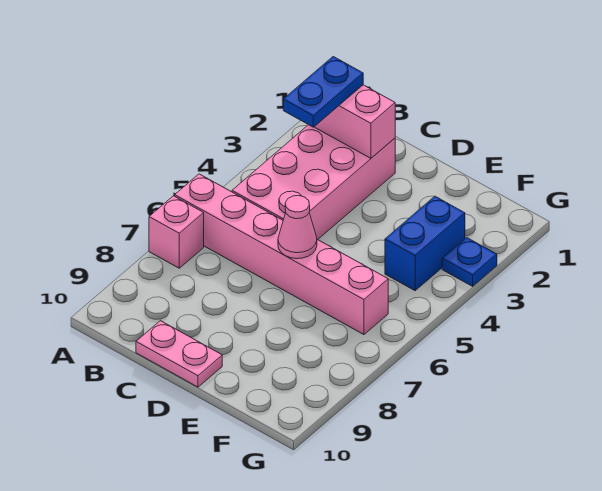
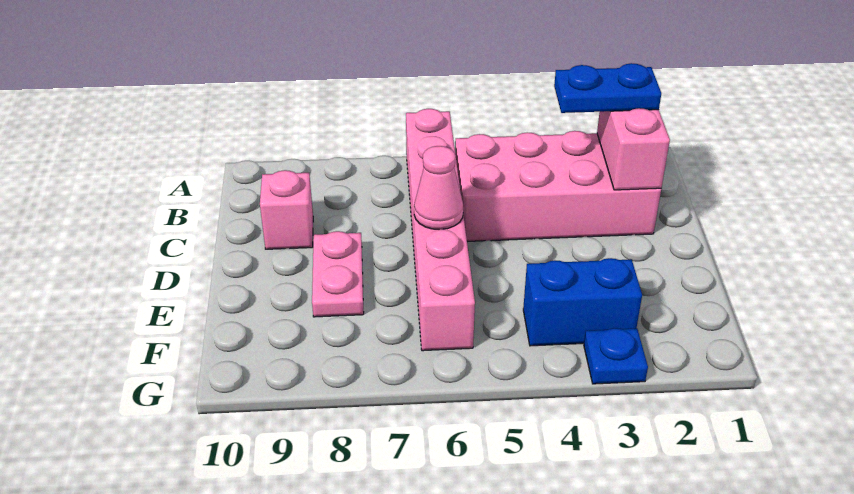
pink brick A7 level 1 -> pink brick C9 level 1
pink plate C10:D10 level 1 -> pink plate D8:E8 level 1

